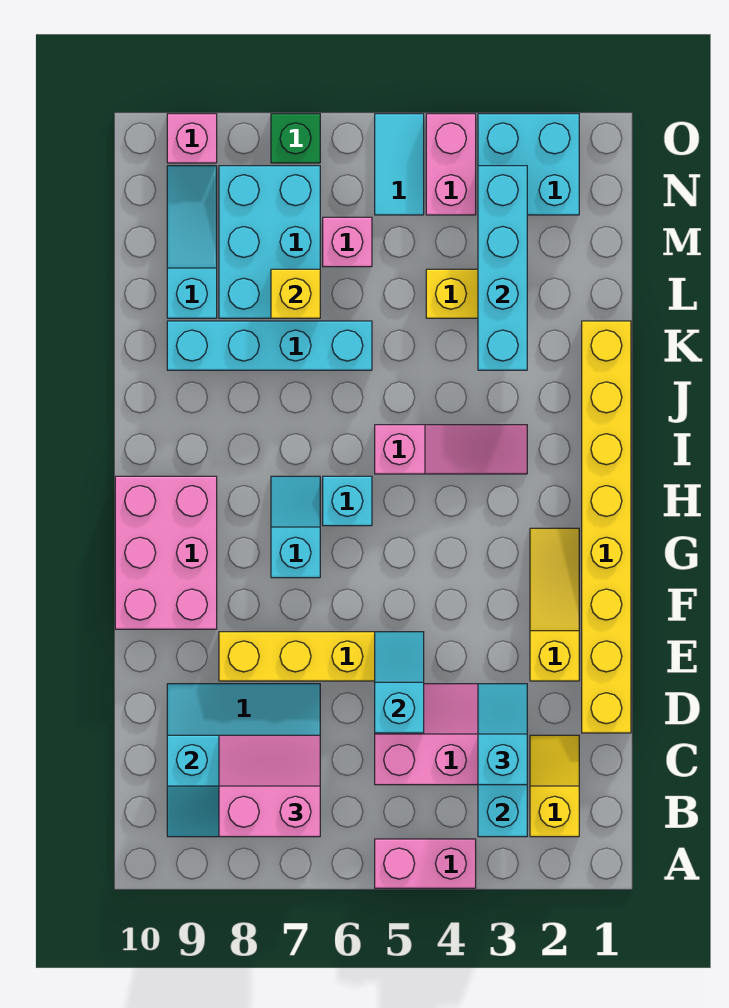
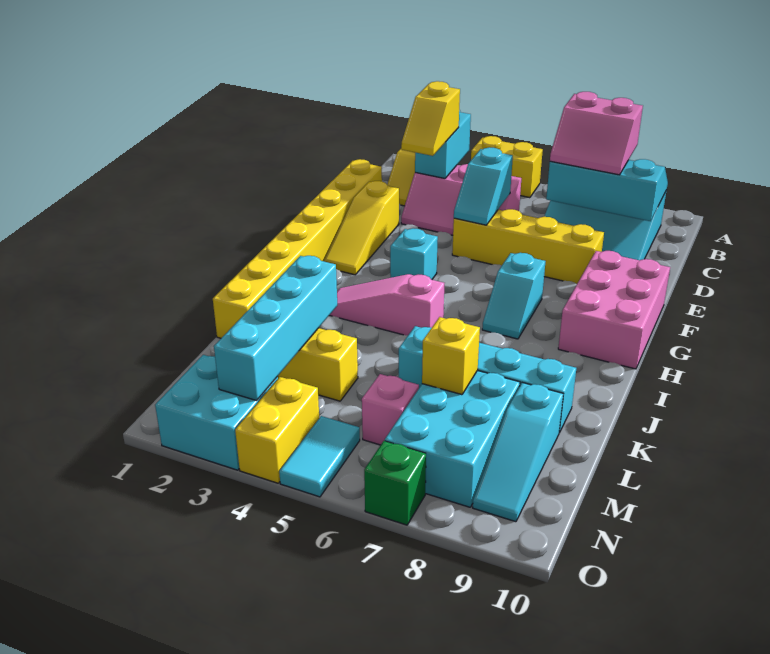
pink brick A4:A5 level 1 -> yellow brick A4:A5 level 1
cyan slope C3:D3 level 3 top C -> yellow slope C3:D3 level 3 top C
cyan brick H6 level 1 -> cyan brick G4 level 1
pink brick N4:O4 level 1 -> yellow brick N4:O4 level 1
pink brick O9 level 1 -> none

